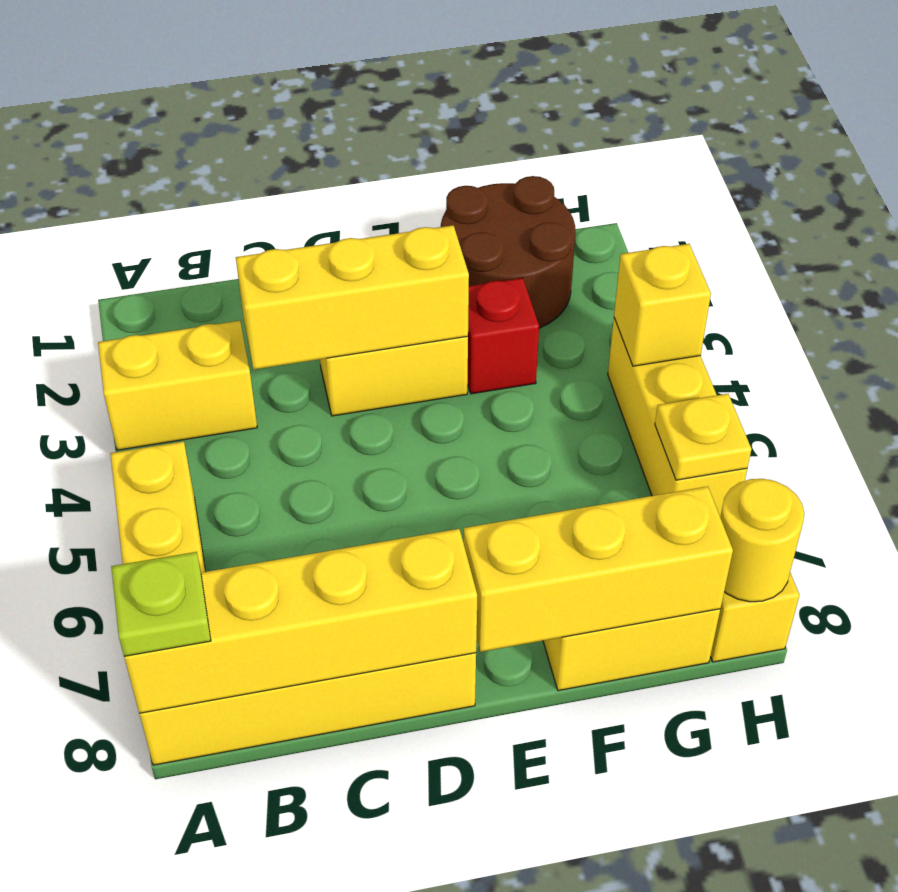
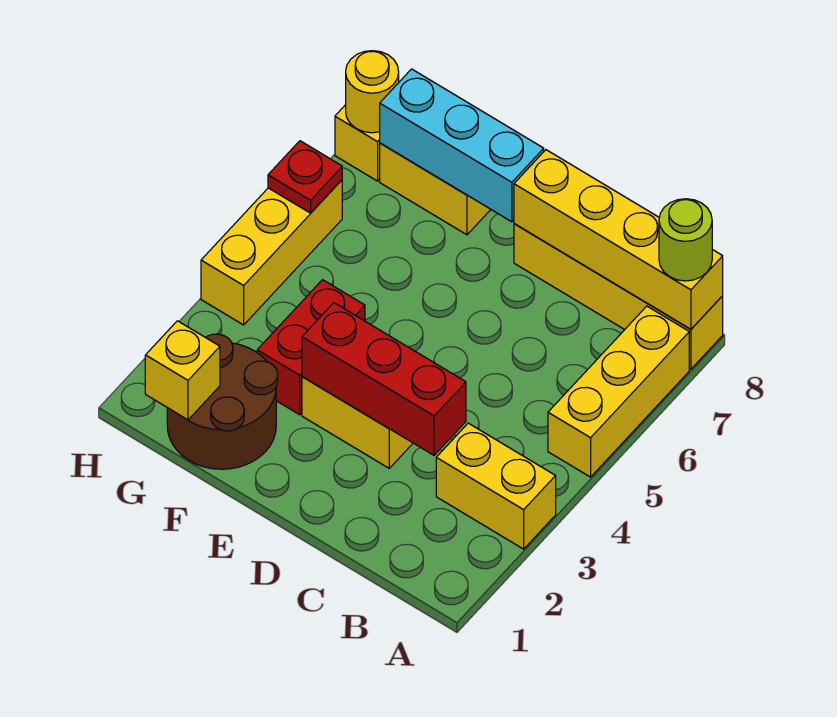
lime plate A8 level 3 -> lime round brick A8 level 3
yellow brick C3:E3 level 2 -> red brick C3:E3 level 2
yellow brick E8:G8 level 2 -> cyan brick E8:G8 level 2
red brick F3 level 1 -> red brick F3:F4 level 1
yellow brick H4 level 2 -> yellow brick G1 level 2
yellow plate H6 level 2 -> red plate H6 level 2

